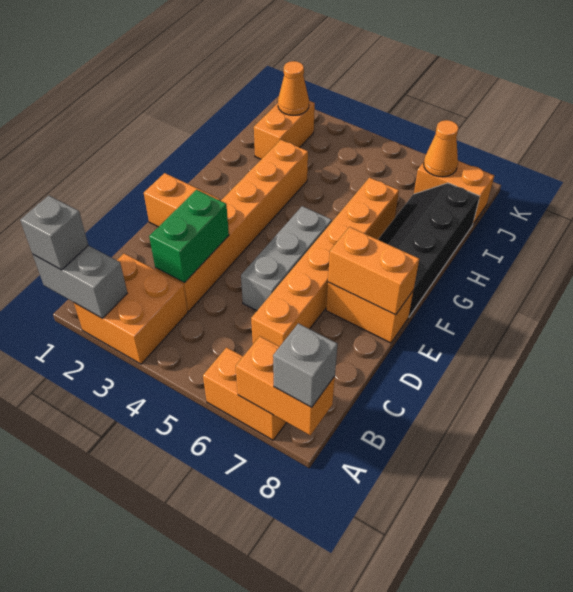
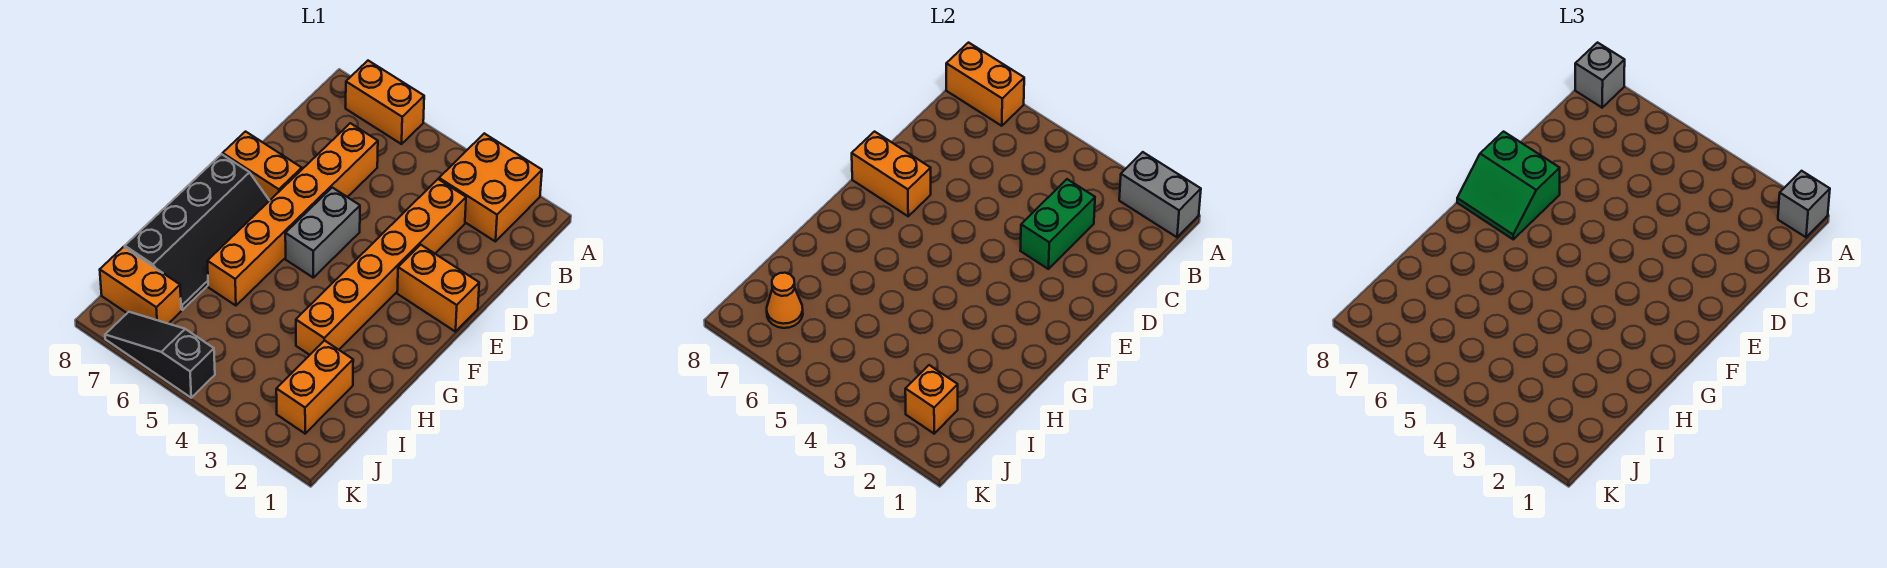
grey brick D5:F5 level 1 -> grey brick E5:F5 level 1
none -> green slope E7:F8 level 3 top E
orange cone J2 level 2 -> orange brick J2 level 2
none -> black slope K5:K7 level 1 top 5

